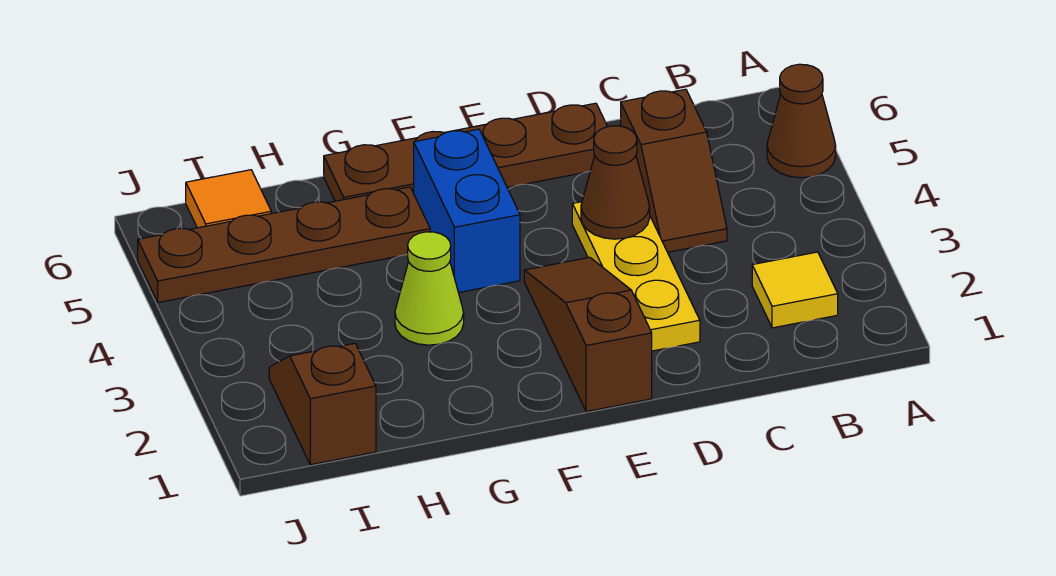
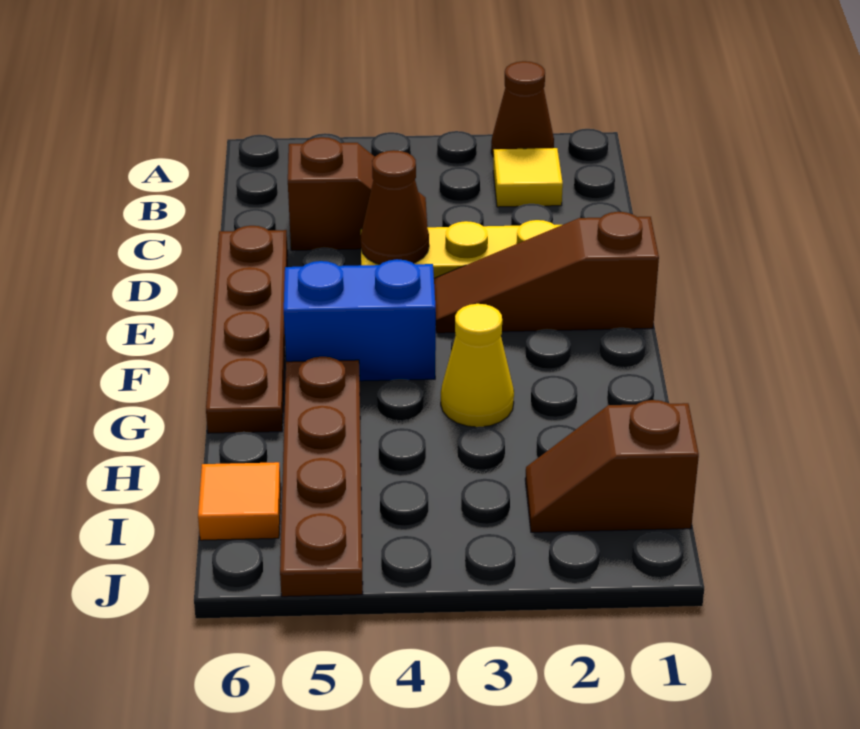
brown cone A5 level 1 -> brown cone A2 level 1
lime cone G3 level 1 -> yellow cone G3 level 1

